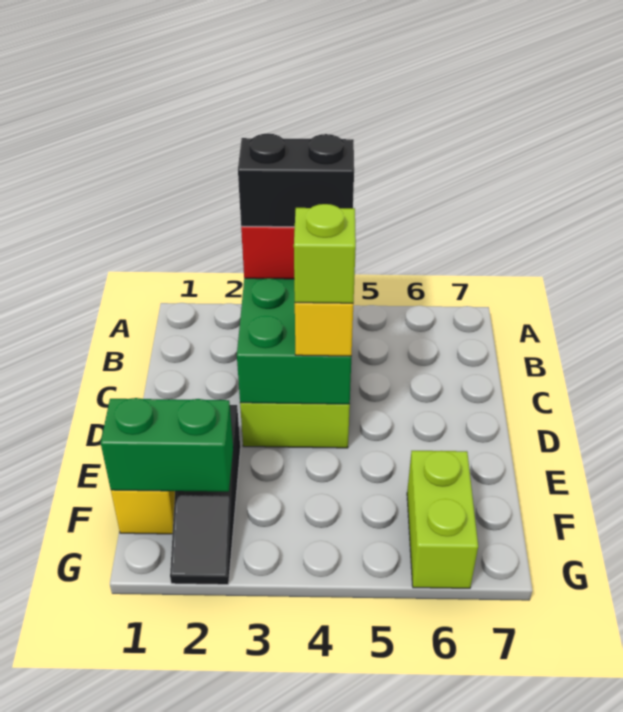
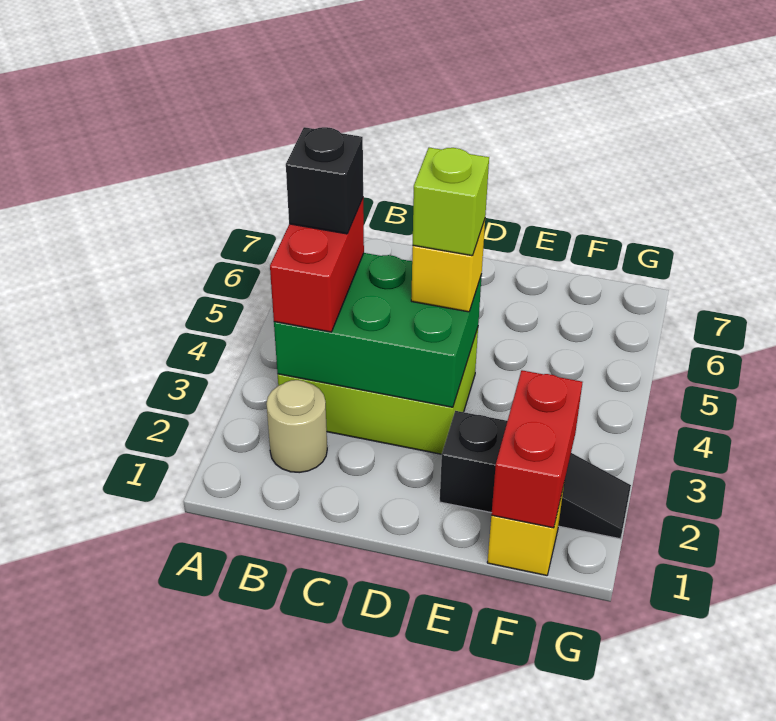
none -> tan round brick B2 level 1
black brick B3:B4 level 4 -> black brick B4 level 4
green brick F1:F2 level 2 -> red brick F1:F2 level 2
lime brick F6:G6 level 1 -> none

